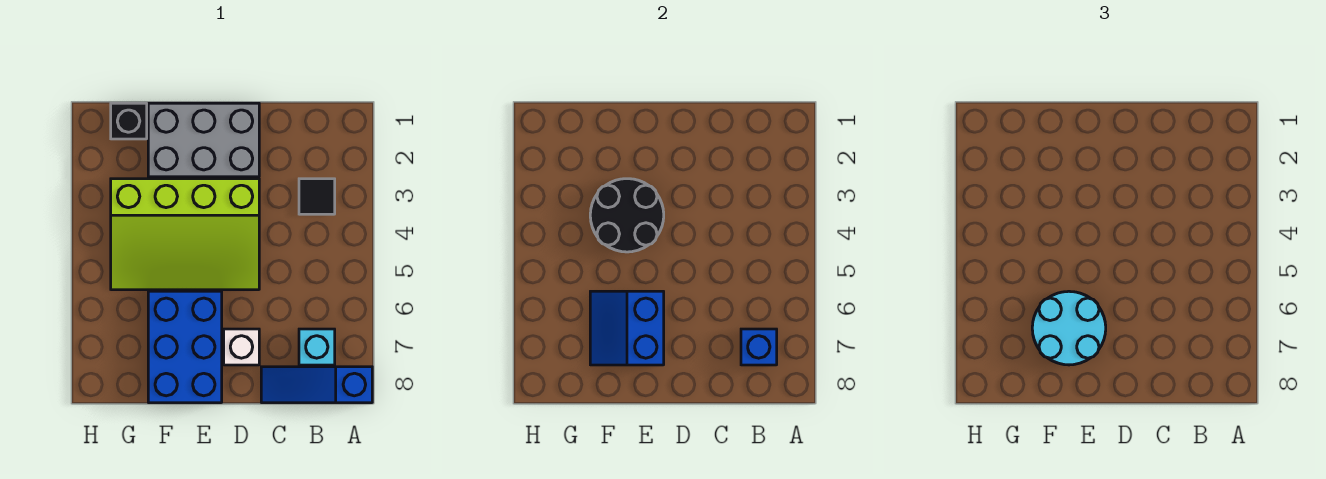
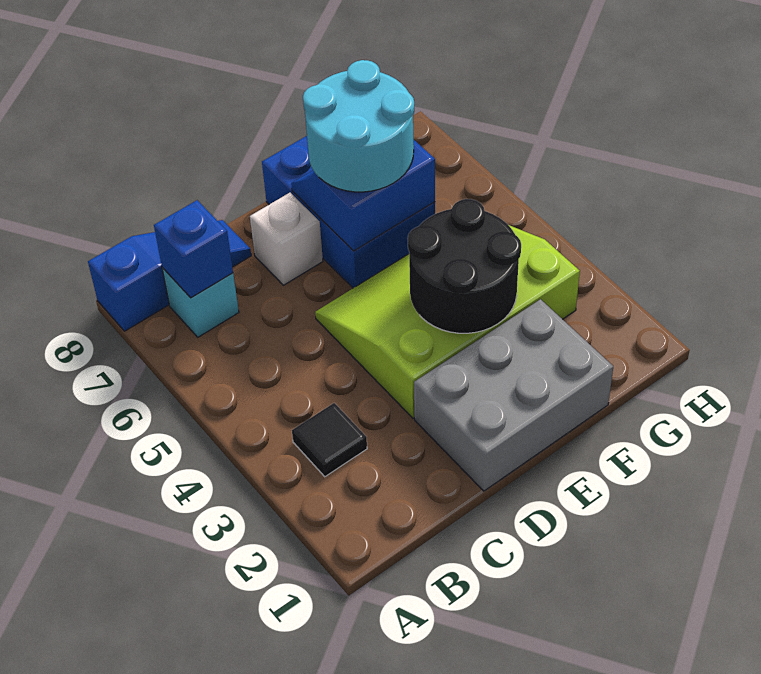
blue slope E6:F7 level 2 top E -> blue slope E6:F7 level 2 top 6
black brick G1 level 1 -> none

